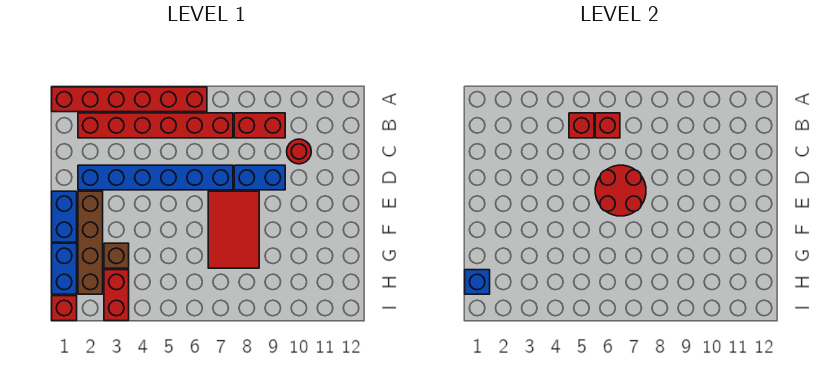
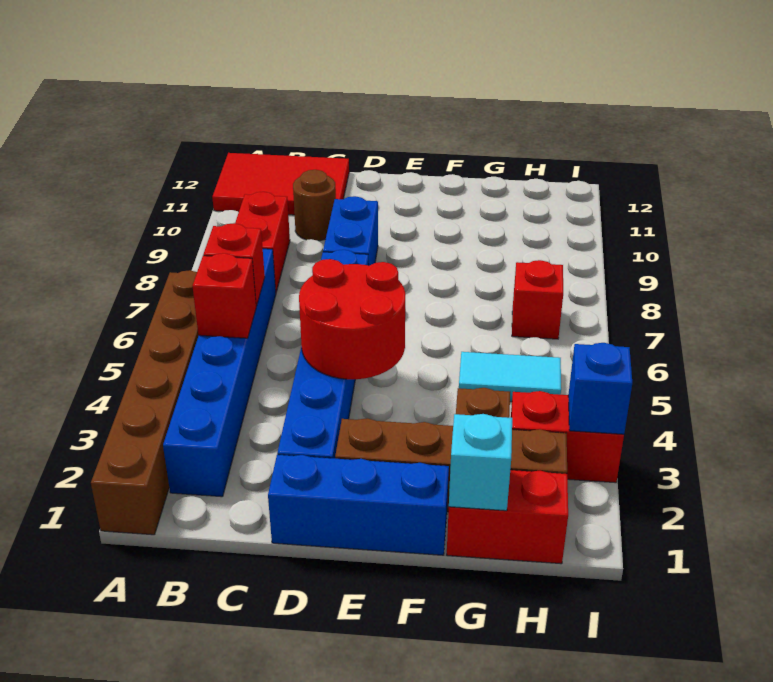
red brick A1:A6 level 1 -> brown brick A1:A6 level 1
red brick B2:B7 level 1 -> blue brick B2:B7 level 1
red round brick C10 level 1 -> brown round brick C10 level 1
red round brick D6:E7 level 2 -> red round brick D4:E5 level 2
blue brick E1:F1 level 1 -> blue brick D1:F1 level 1
red tile E7:G8 level 1 -> red tile A11:C12 level 1
blue brick G1:H1 level 1 -> red brick G1:H1 level 1
none -> cyan brick G1 level 2
none -> cyan tile G5:H5 level 1
blue brick H1 level 2 -> blue brick I3 level 2
red brick I1 level 1 -> red brick H7 level 1

